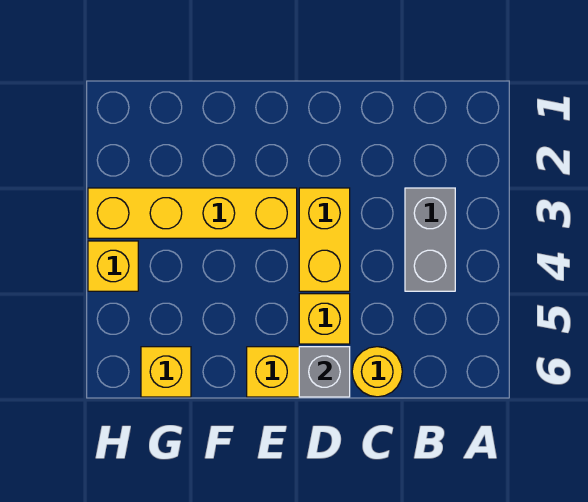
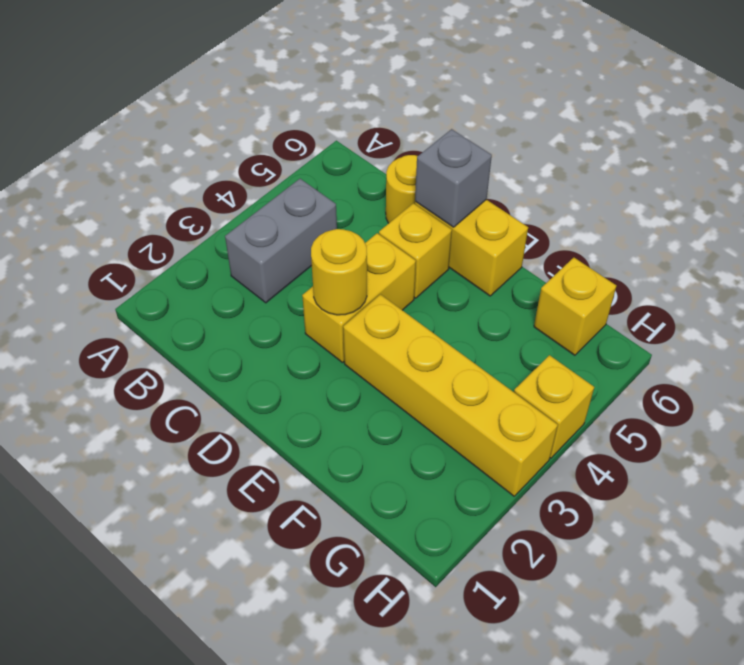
none -> yellow round brick D3 level 2

